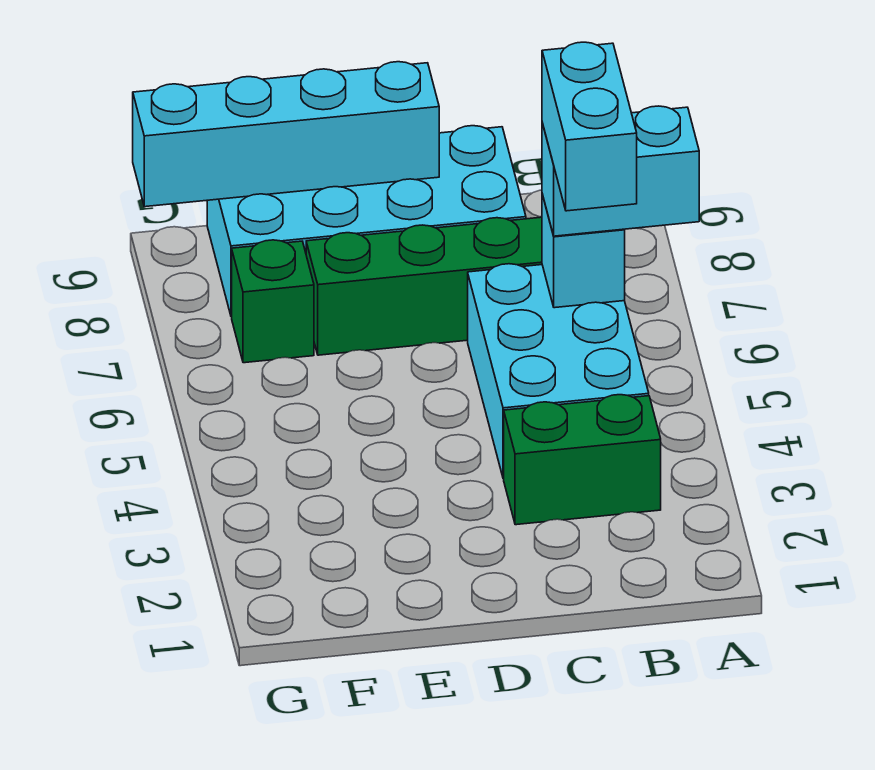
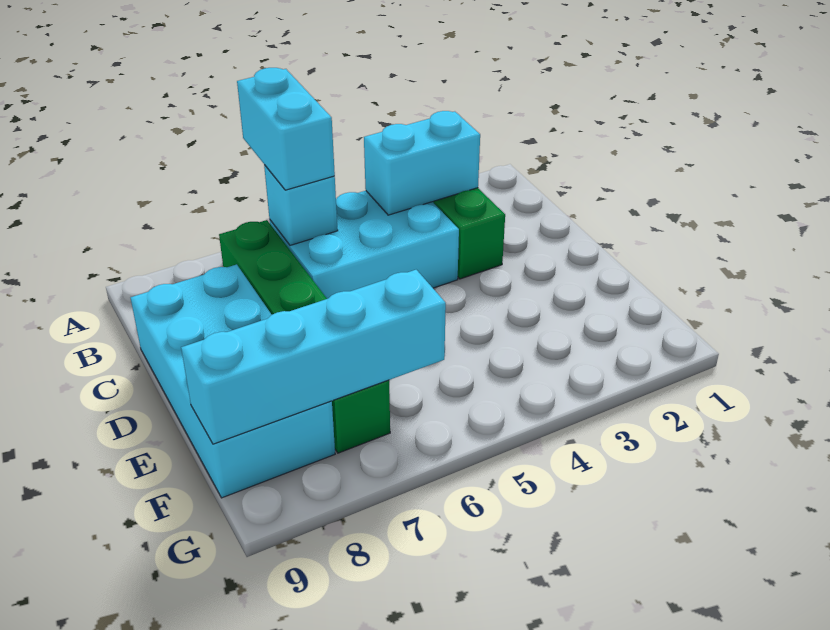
cyan brick B5:B6 level 4 -> cyan brick B3:B4 level 2
cyan brick D9:G9 level 2 -> cyan brick F6:F9 level 2

